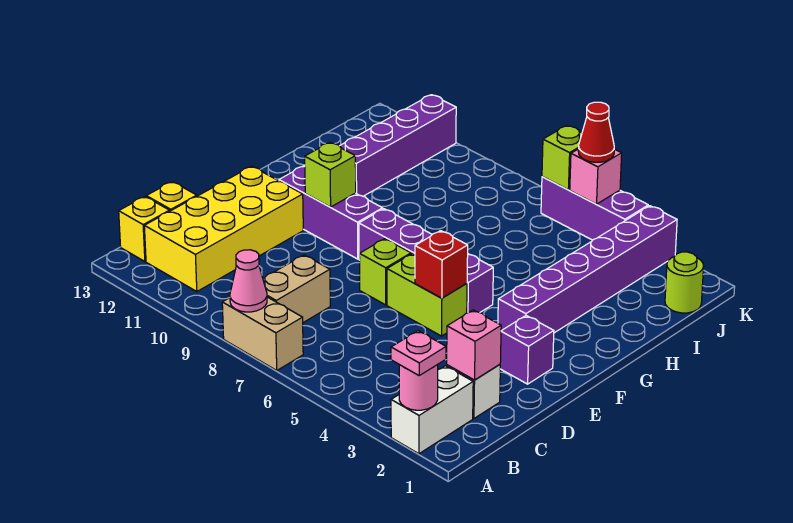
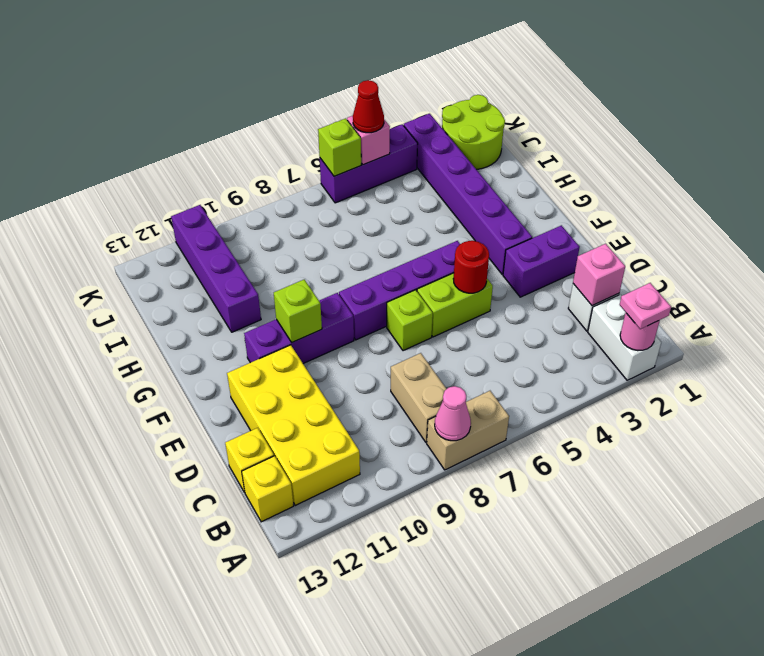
purple brick E2 level 1 -> purple brick E2:E3 level 1
red brick E5 level 2 -> red round brick E5 level 2
lime round brick J1 level 1 -> lime round brick J1:K2 level 1

